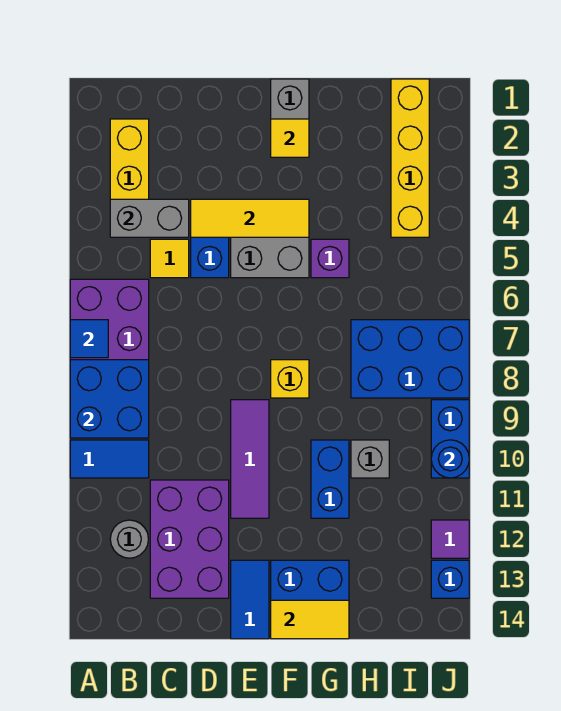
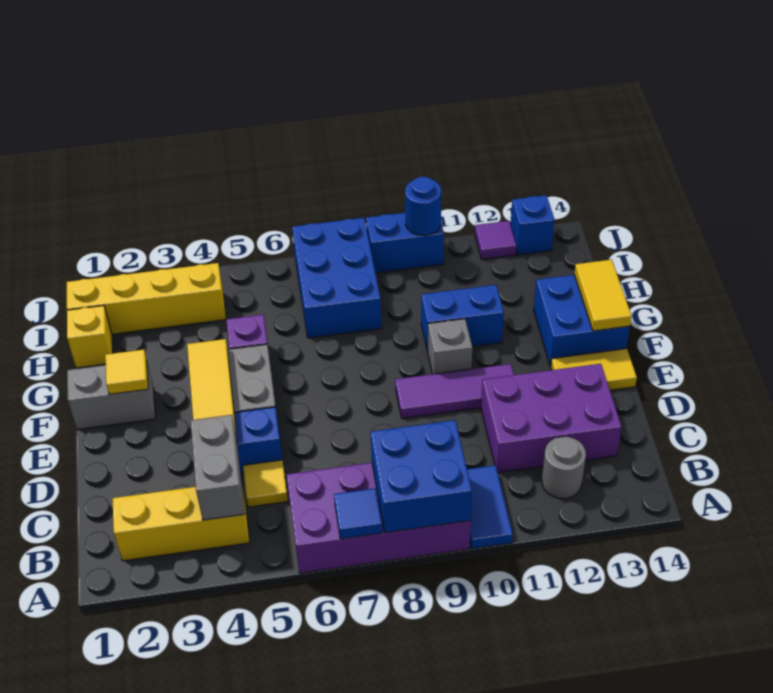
blue tile E13:E14 level 1 -> yellow tile E13:E14 level 1
yellow brick F8 level 1 -> yellow brick H1 level 1
grey brick H10 level 1 -> grey brick F10 level 1

